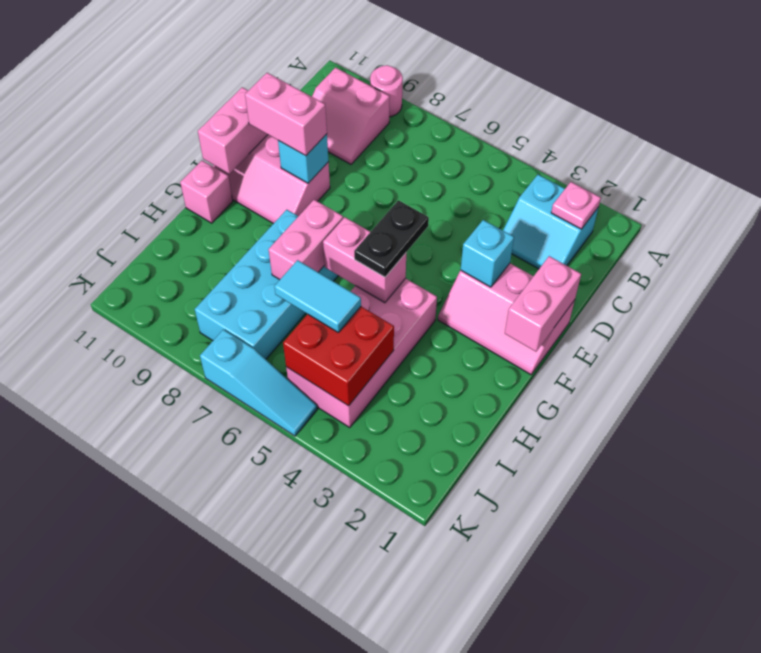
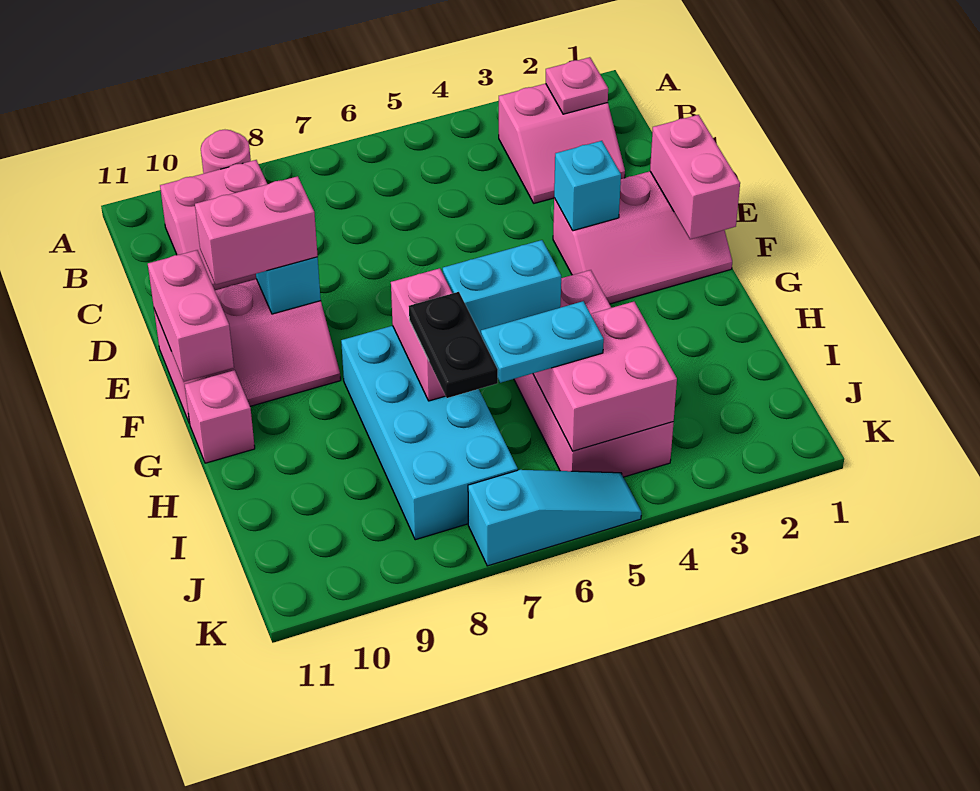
cyan slope B2:C3 level 1 top B -> pink slope B2:C3 level 1 top B
black plate F5:G5 level 3 -> black plate H7:I7 level 3
pink brick G5:G6 level 2 -> cyan brick G5:G6 level 2
red brick I4:J5 level 2 -> pink brick I4:J5 level 2
cyan tile I5:I6 level 3 -> cyan plate I5:I6 level 3

